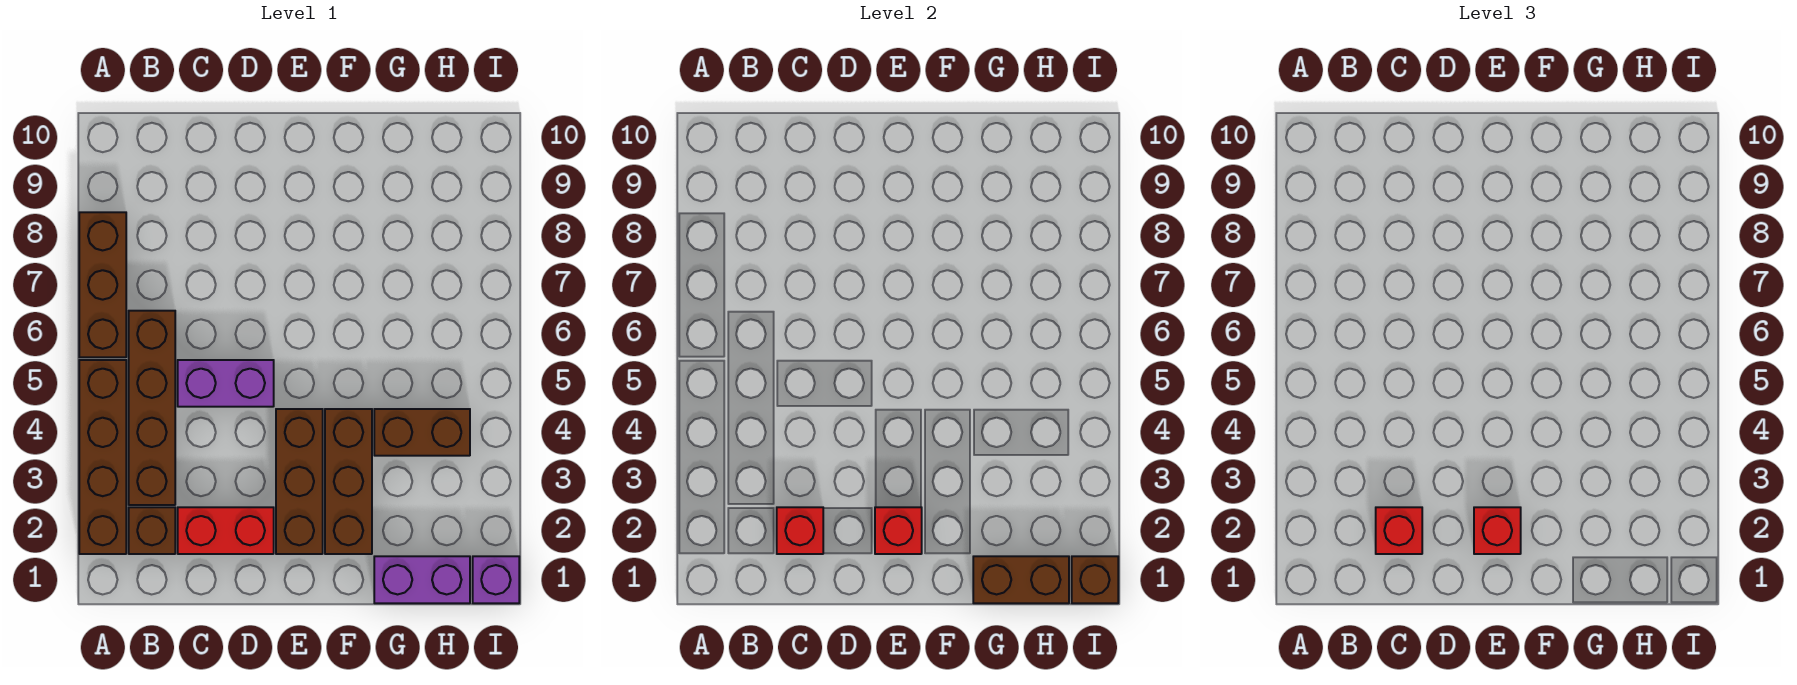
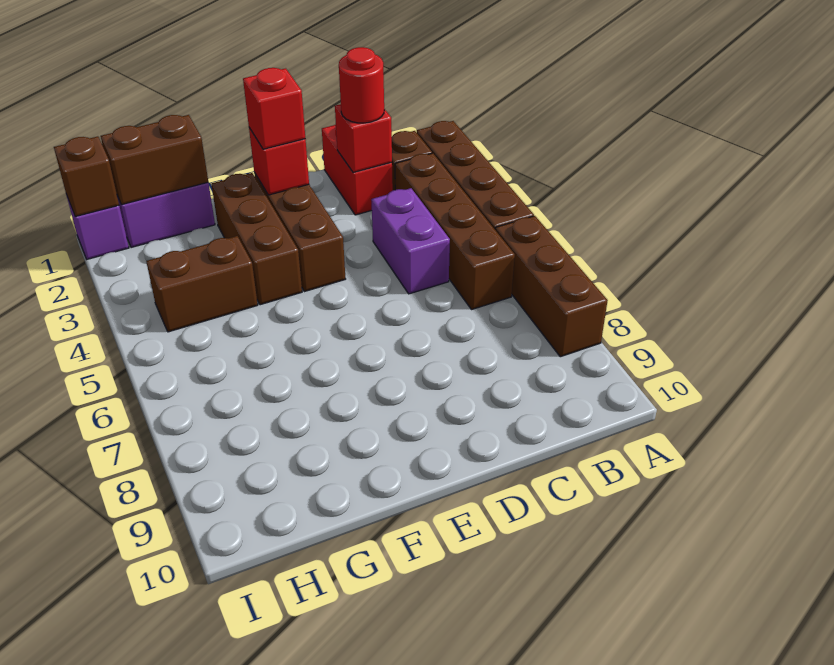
red brick C2:D2 level 1 -> red brick C1:C2 level 1
red brick C2 level 3 -> red round brick C2 level 3
purple brick C5:D5 level 1 -> purple brick C4:C5 level 1

